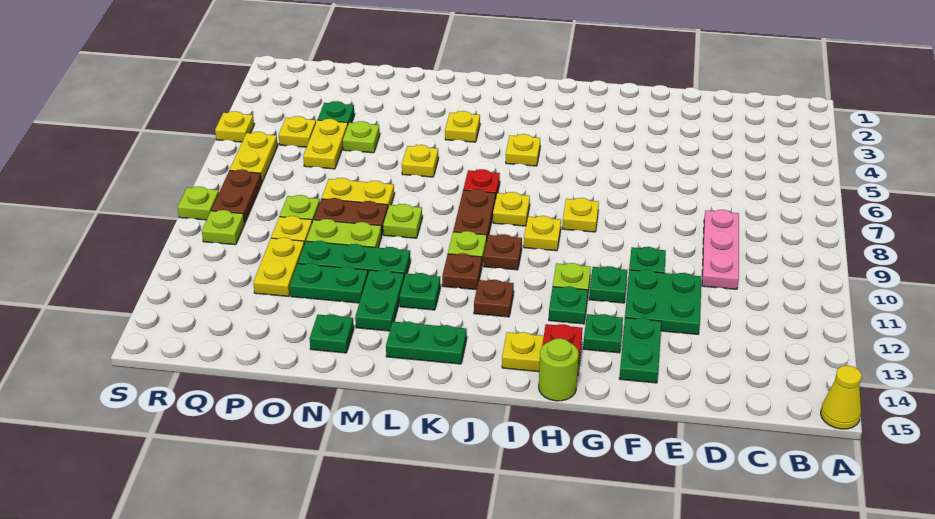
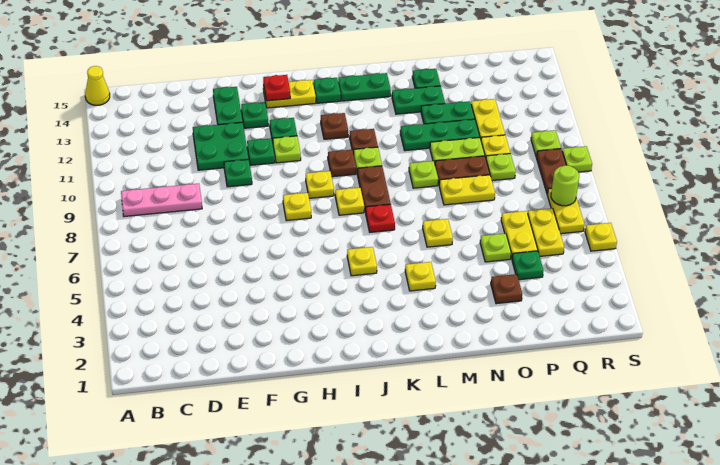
pink plate D8:D10 level 1 -> pink plate B9:D9 level 1
lime round brick H15 level 1 -> lime round brick R7 level 2
green plate L12 level 1 -> green plate J14 level 1
green plate M12:M13 level 1 -> green plate M13:N13 level 1
none -> brown plate O3 level 1
yellow plate Q5 level 1 -> yellow plate Q5:Q6 level 1

